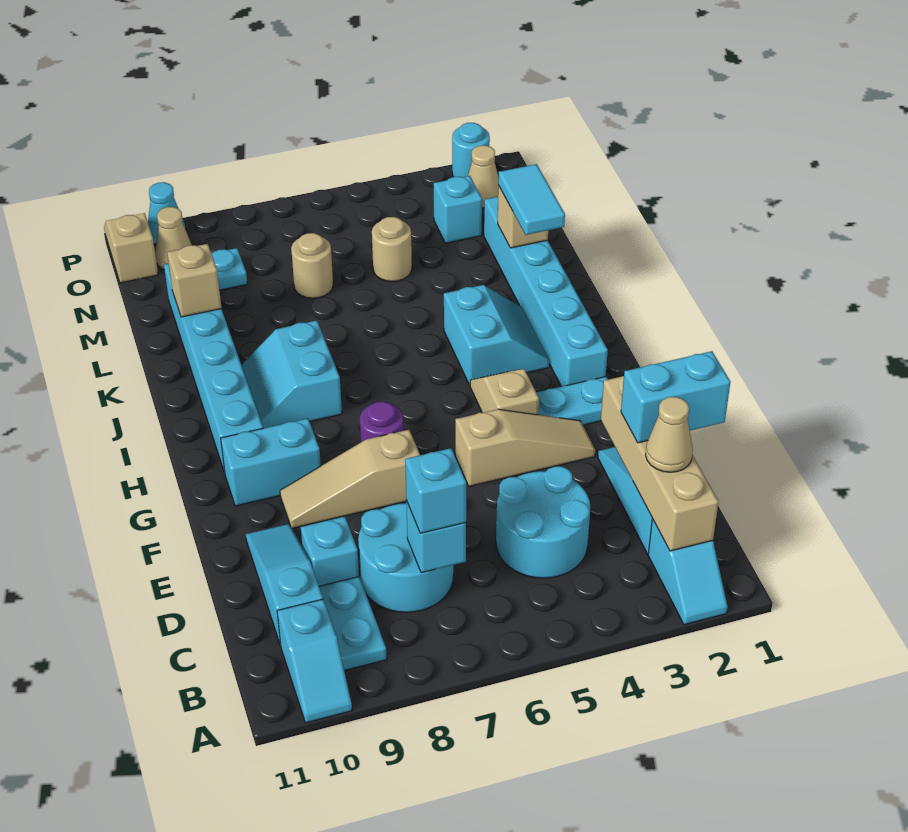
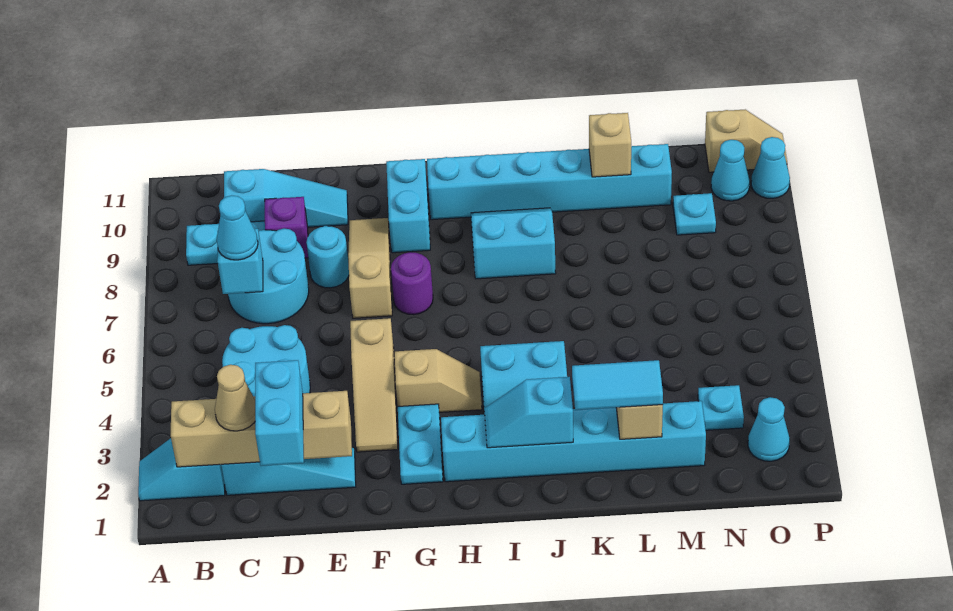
cyan slope A10:B10 level 1 top B -> cyan slope I2:J2 level 2 top J
cyan brick C7 level 3 -> cyan cone C7 level 3
cyan brick D9 level 1 -> purple brick D9 level 1
tan round brick M5 level 1 -> none
tan round brick M7 level 1 -> none
cyan brick N3 level 1 -> cyan plate N3 level 1
tan cone O2 level 1 -> cyan cone O2 level 1
tan cone O10 level 1 -> cyan cone O10 level 1
cyan round brick P2 level 1 -> cyan round brick E8 level 1

